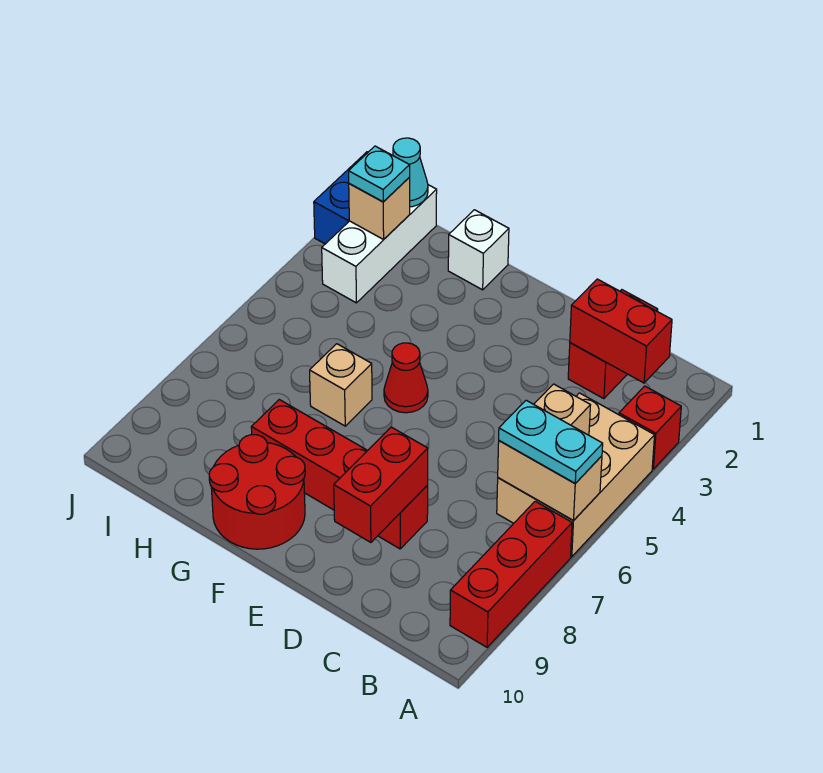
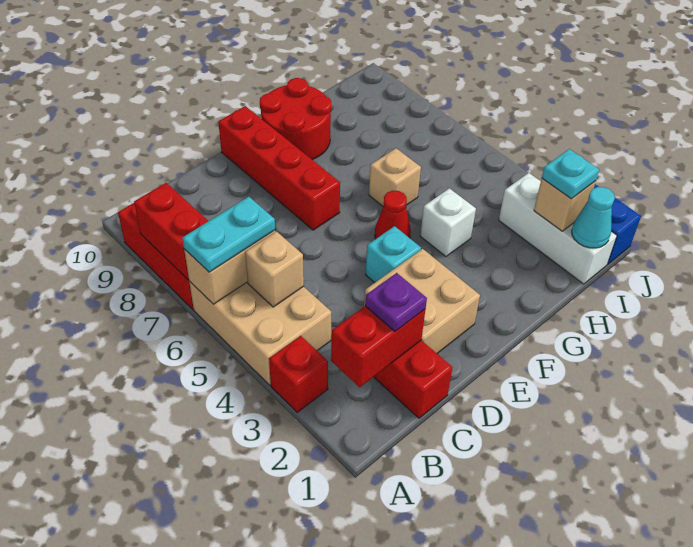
none -> purple plate C2 level 3
none -> tan brick D2:E3 level 1
red brick D8:G8 level 1 -> red brick E7:E10 level 1
red brick D8:D9 level 2 -> red brick A7:A8 level 2
none -> cyan brick E4 level 1
white brick G1 level 1 -> white brick G4 level 1

